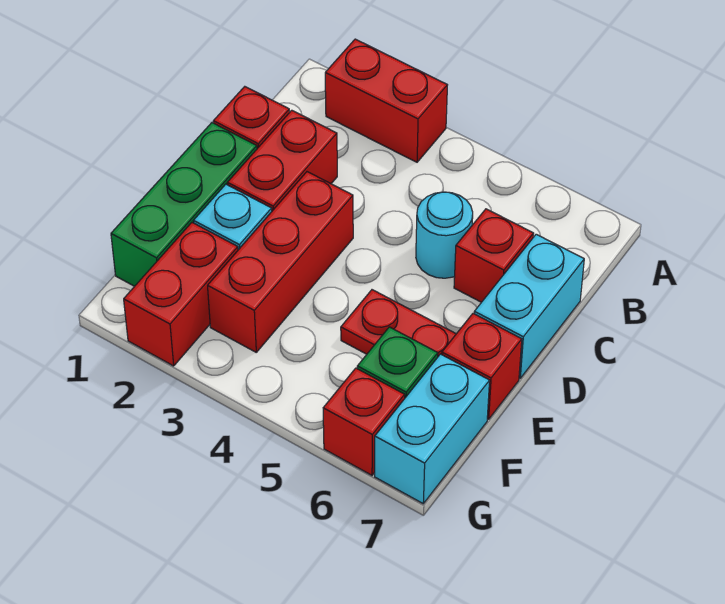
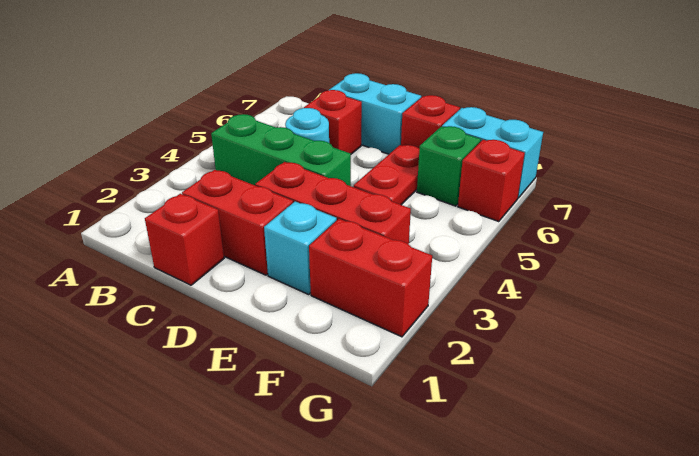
red brick A2:A3 level 1 -> none
green brick D1:F1 level 1 -> green brick B4:D4 level 1

